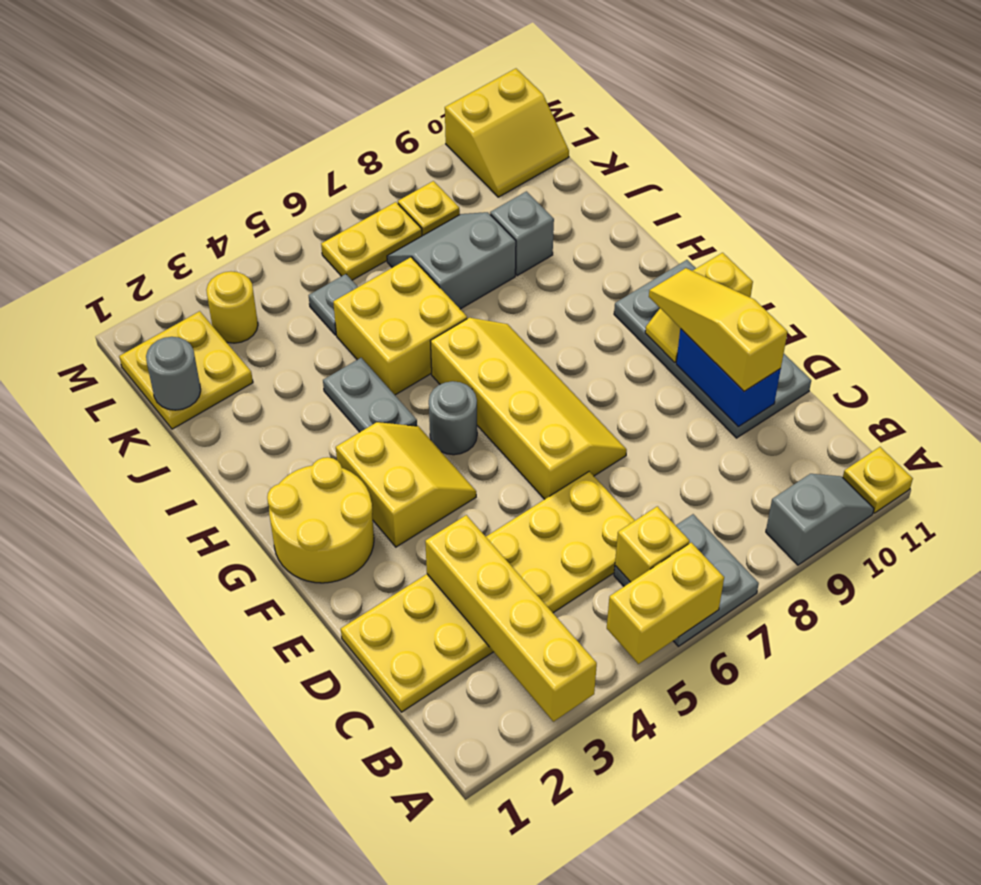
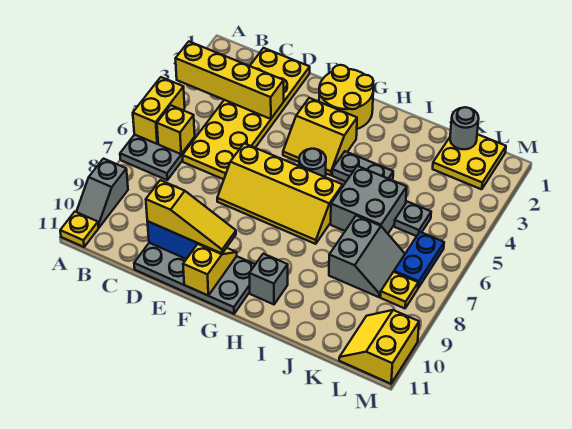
yellow brick I5:J6 level 1 -> grey brick I5:J6 level 1
grey brick J9 level 1 -> grey brick H10 level 1
yellow round brick L3 level 1 -> none
yellow plate L6:L7 level 1 -> blue plate L6:L7 level 1

